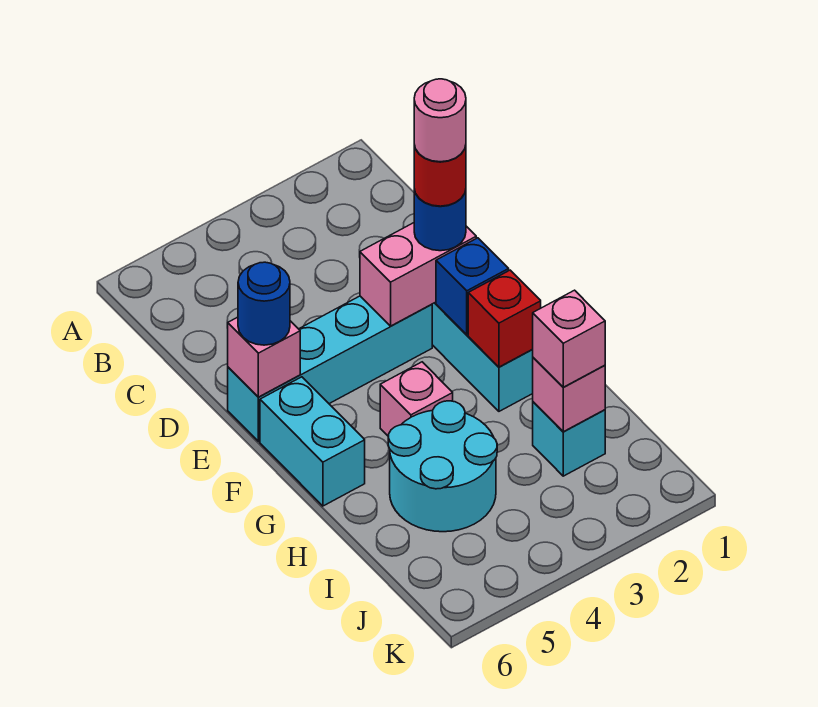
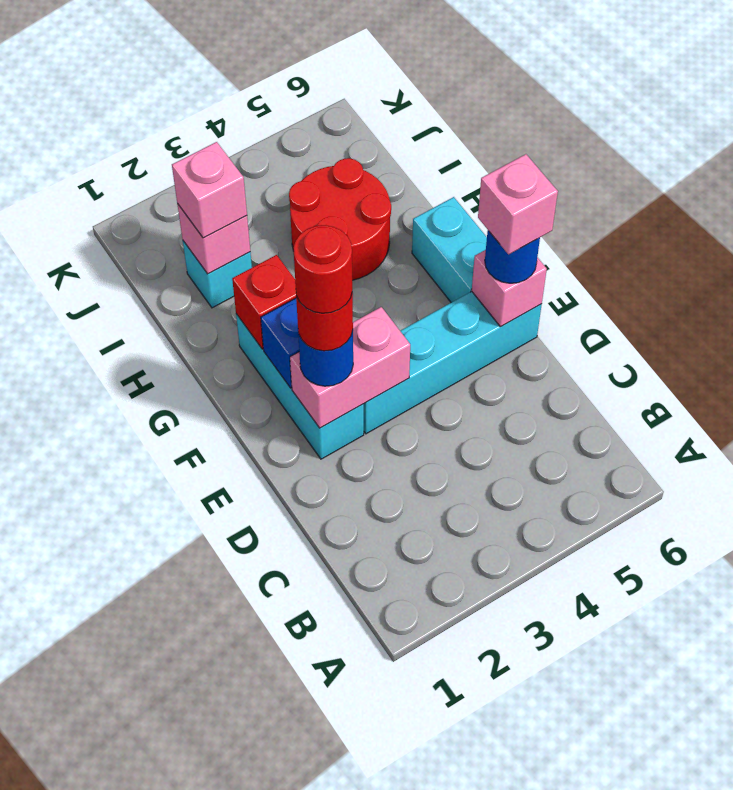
pink round brick E2 level 5 -> red round brick E2 level 5
pink brick G4 level 1 -> pink brick E6 level 4
cyan round brick H4:I5 level 1 -> red round brick H4:I5 level 1

